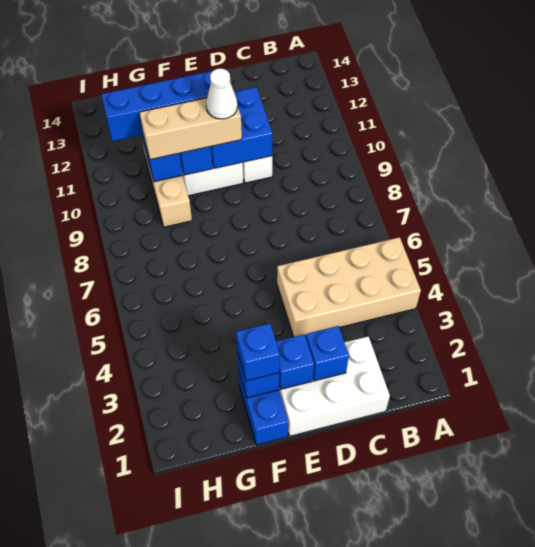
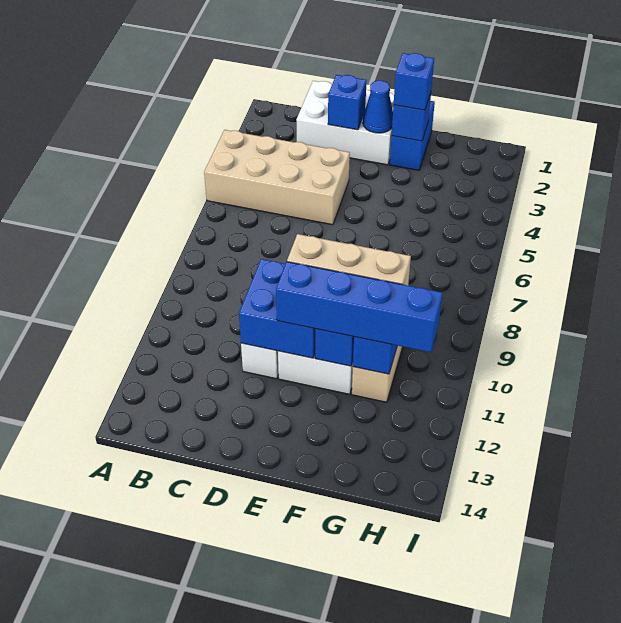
blue brick E2 level 2 -> blue cone E2 level 2
white cone E10 level 4 -> none

